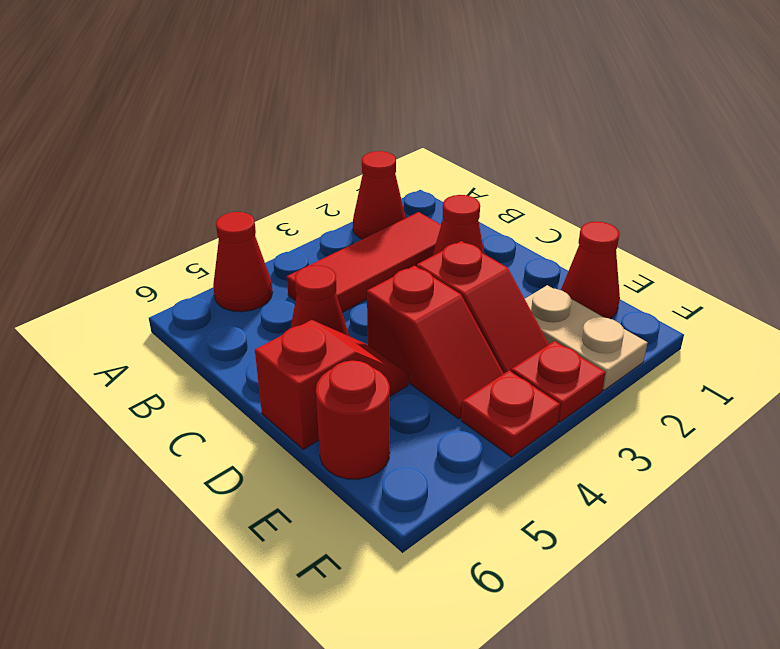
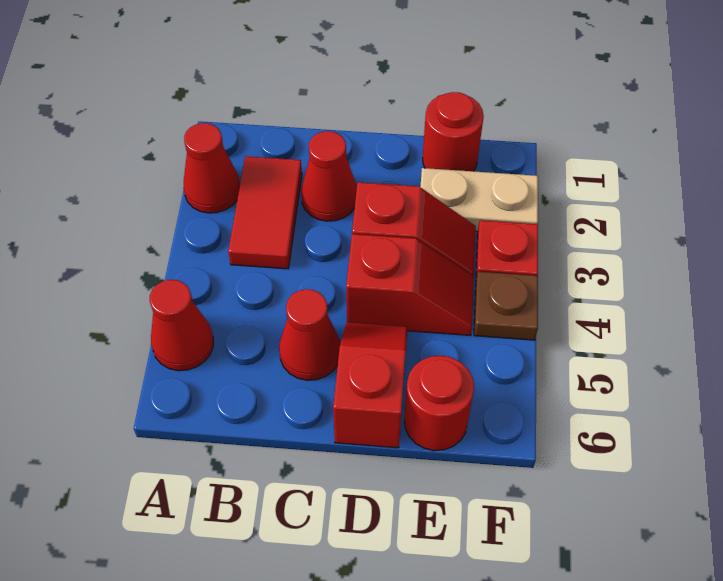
red tile B2:B4 level 1 -> red tile B2:B3 level 1
red cone E1 level 1 -> red round brick E1 level 1
red plate F4 level 1 -> brown plate F4 level 1

